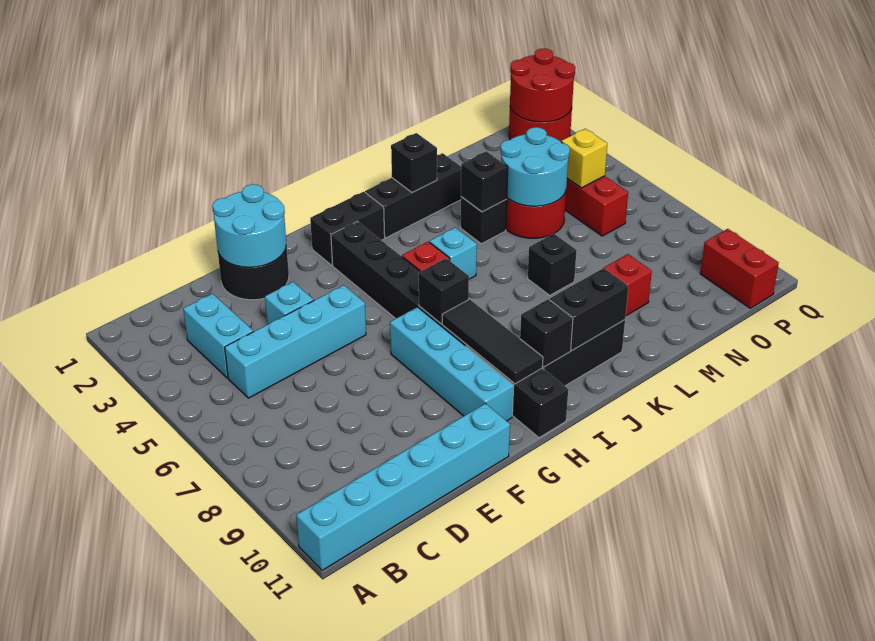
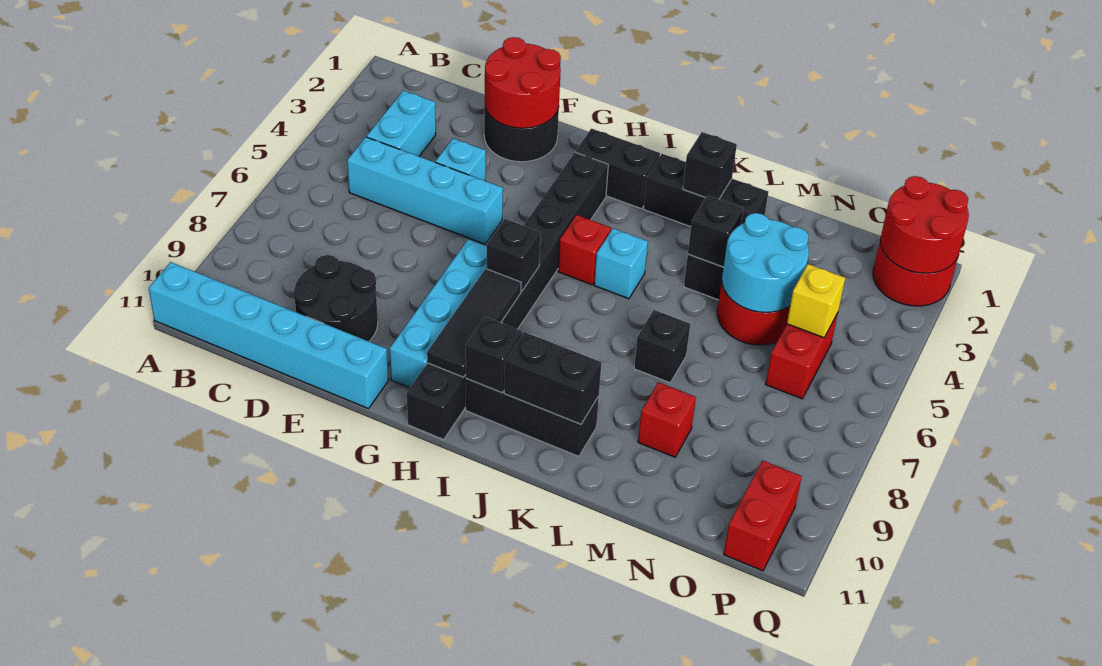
none -> black round brick D9:E10 level 1
cyan round brick E1:F2 level 2 -> red round brick E1:F2 level 2

